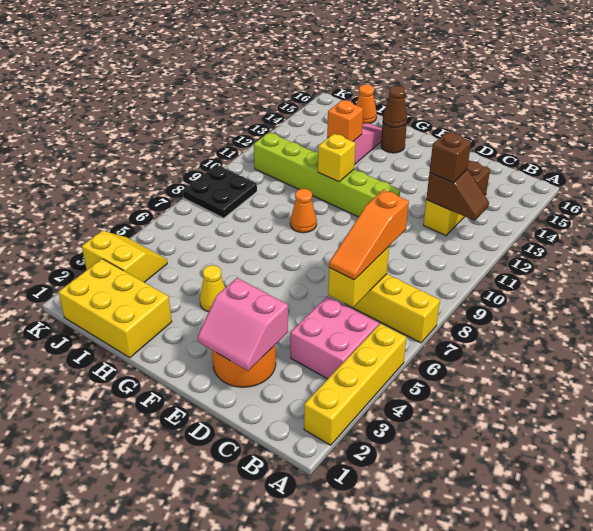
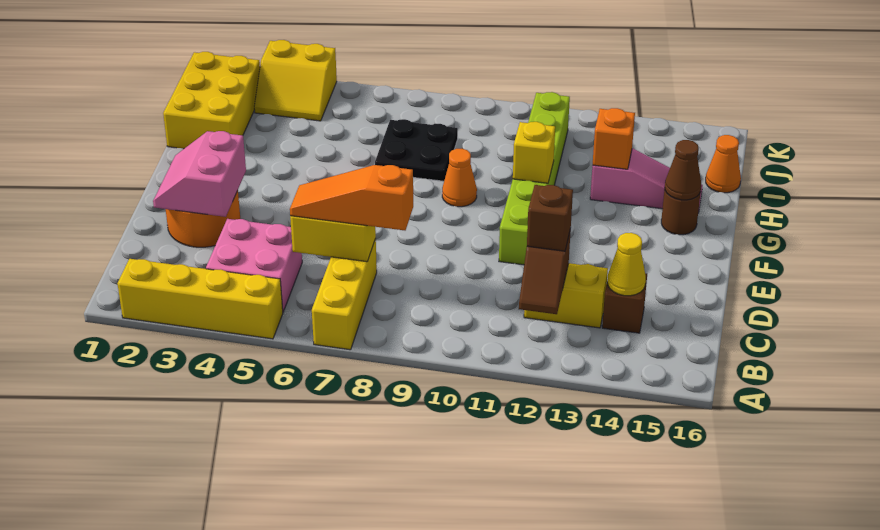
yellow cone G4 level 1 -> yellow cone C14 level 2
yellow slope J3:K4 level 1 top 3 -> yellow slope J3:K4 level 1 top K
black plate J8:K9 level 1 -> black plate H7:I8 level 1

